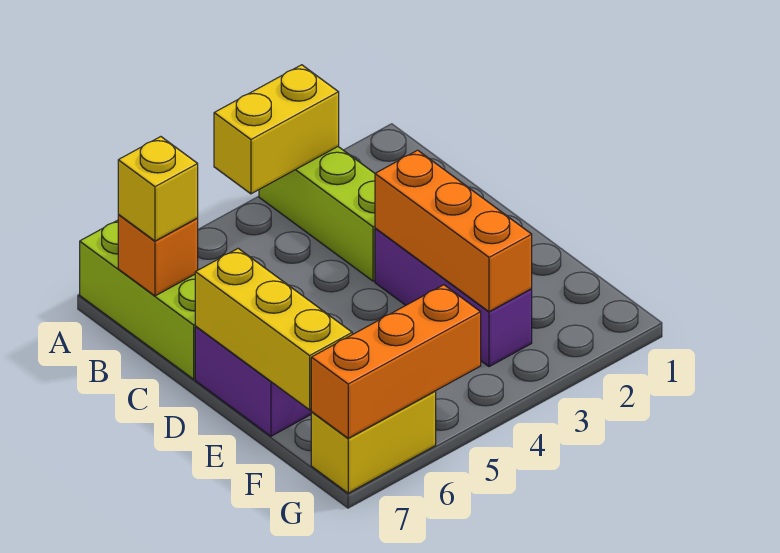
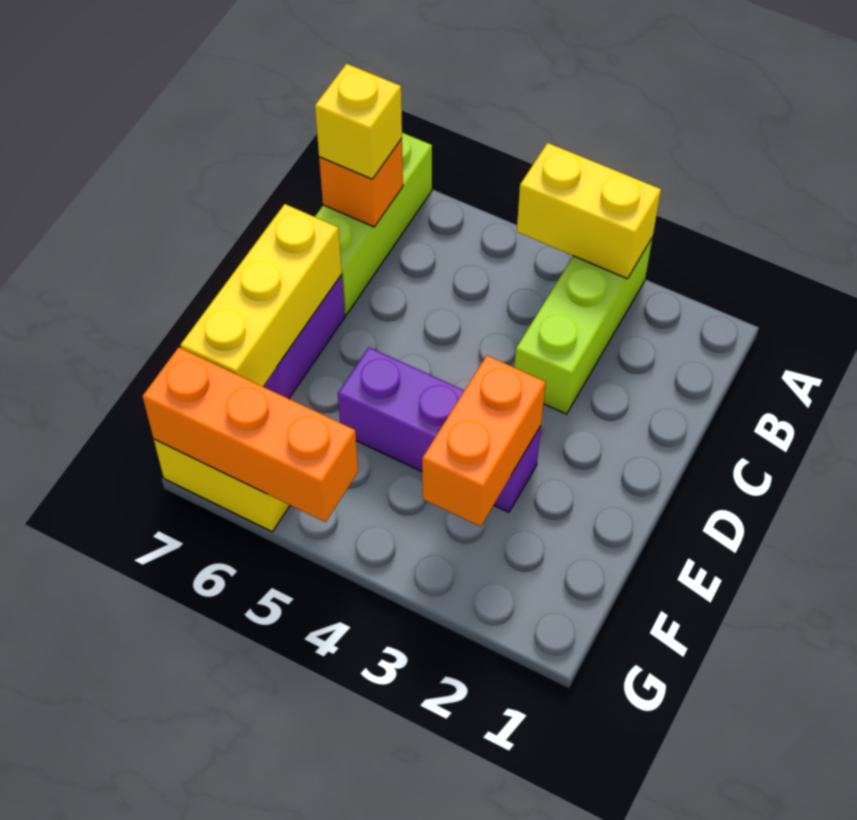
purple brick D3:F3 level 1 -> purple brick E3:E5 level 1
orange brick D3:F3 level 2 -> orange brick E3:F3 level 2

